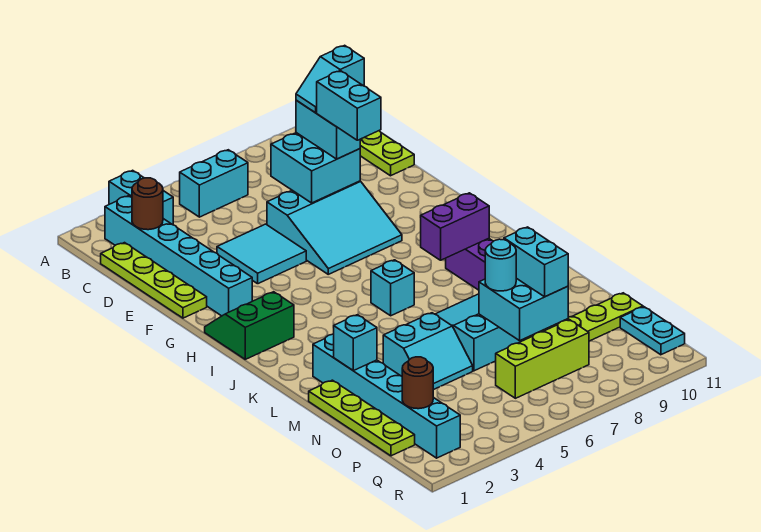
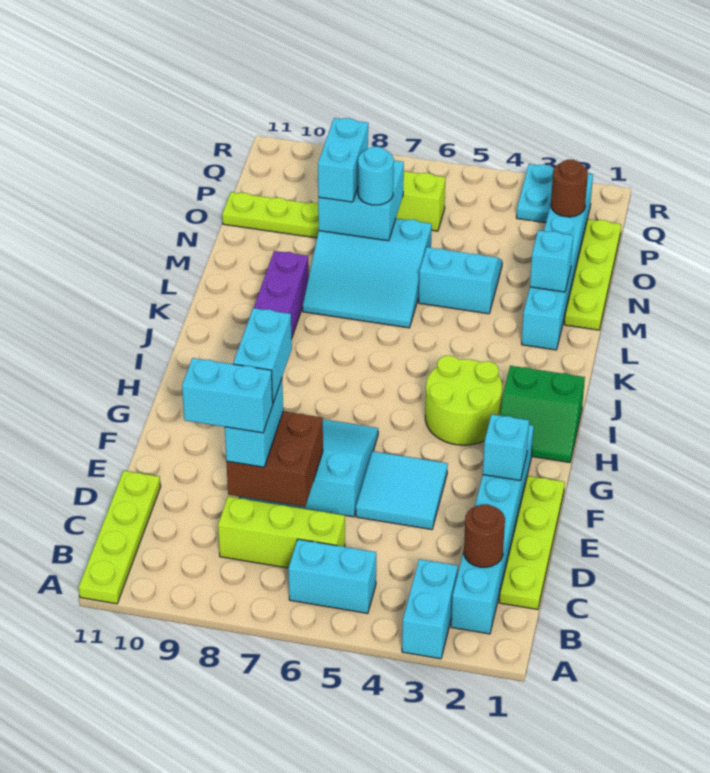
none -> lime brick C6:C8 level 1
cyan brick D7:E8 level 2 -> brown brick D7:E8 level 2
cyan slope D8:D9 level 4 top 9 -> cyan brick D8:D9 level 4
none -> lime round brick H3:I4 level 1
cyan brick J6 level 1 -> cyan brick F2 level 2
purple brick J8:J9 level 2 -> none
cyan plate P11:Q11 level 1 -> cyan plate Q3:R3 level 1

